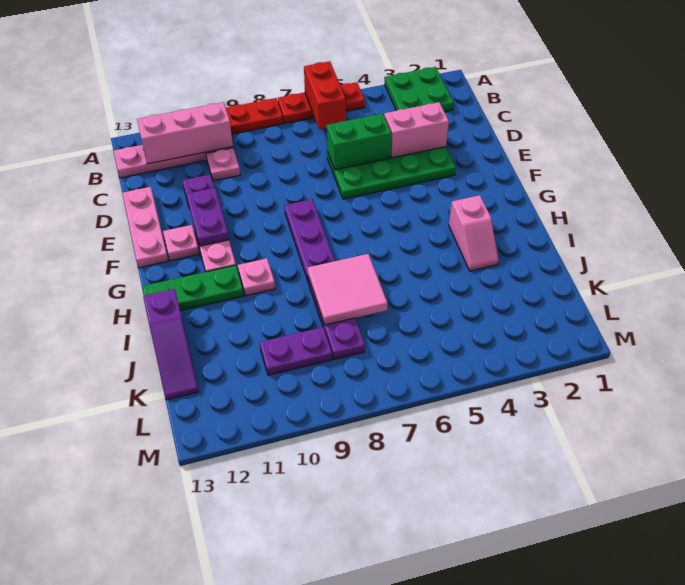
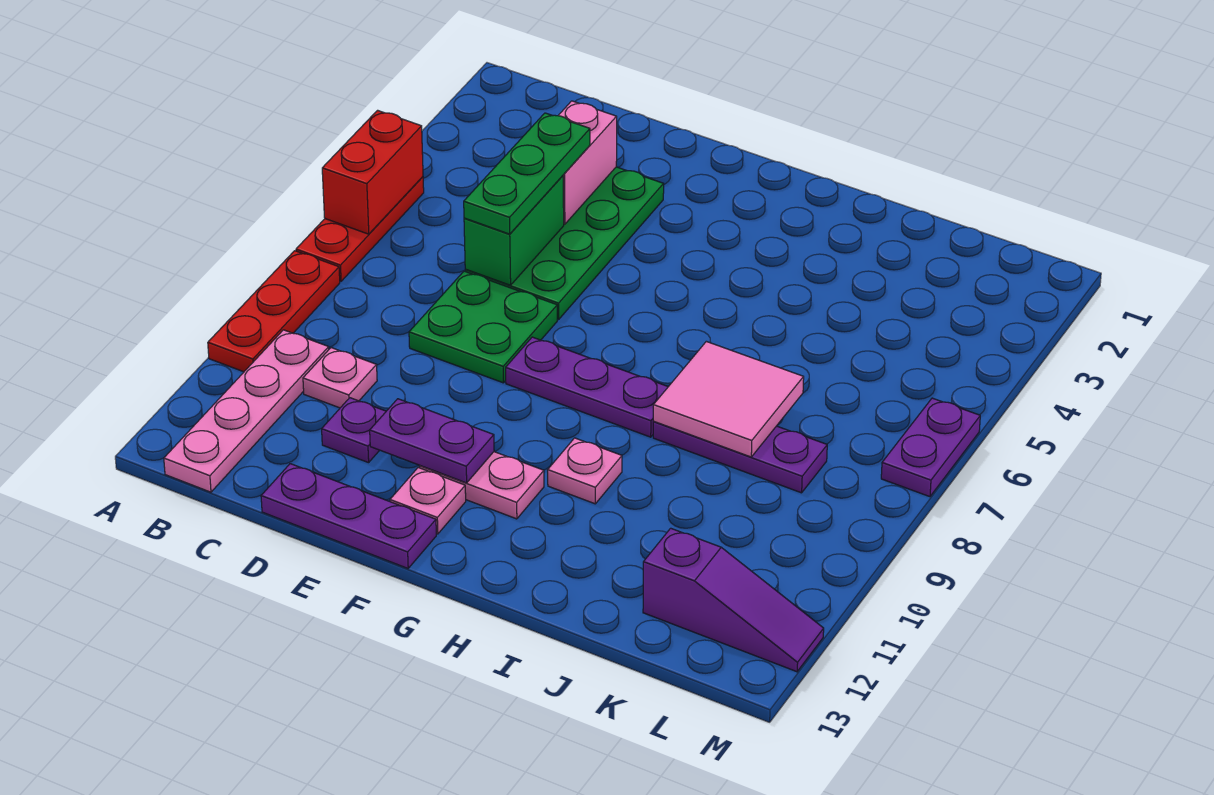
green plate A2:B3 level 1 -> green plate D7:E8 level 1
red brick A6:B6 level 2 -> red brick A5:A6 level 2
pink brick B10:B12 level 2 -> none
pink plate D13:F13 level 1 -> purple plate D13:F13 level 1
pink slope H3:I3 level 1 top H -> none
green plate H11:H13 level 1 -> green plate D4:D6 level 3
purple slope I13:K13 level 1 top I -> purple slope K12:M12 level 1 top K
purple plate K9:K10 level 1 -> purple plate M6:M7 level 1

